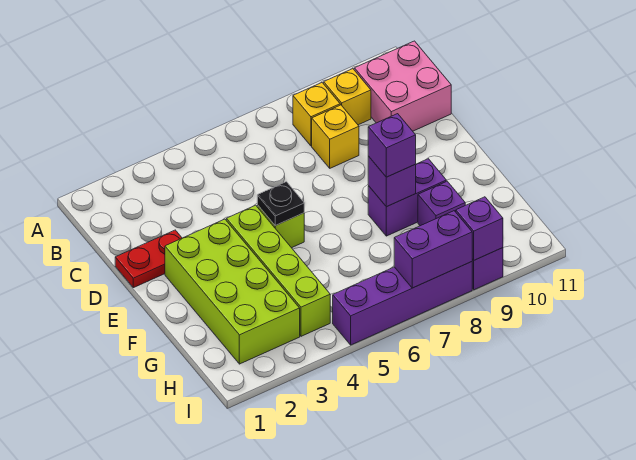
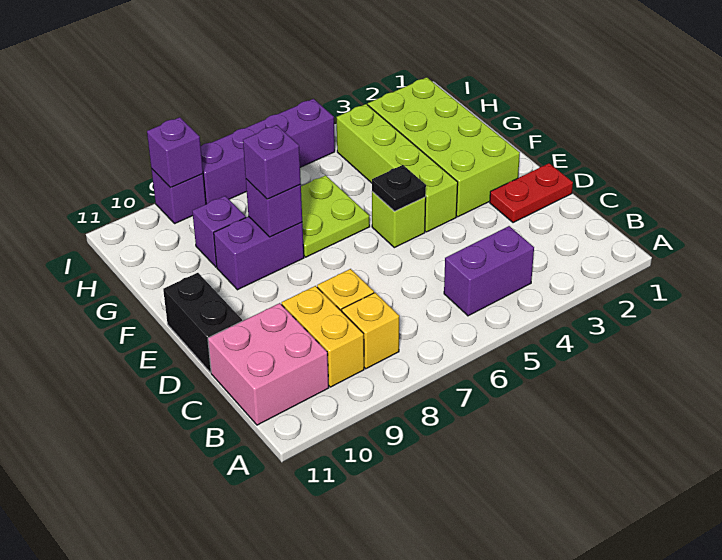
yellow brick B9 level 1 -> yellow brick B9:C9 level 1
none -> black brick D11:E11 level 1
none -> lime plate F6:G7 level 1
purple brick I7:I8 level 2 -> purple brick B4:B5 level 1

